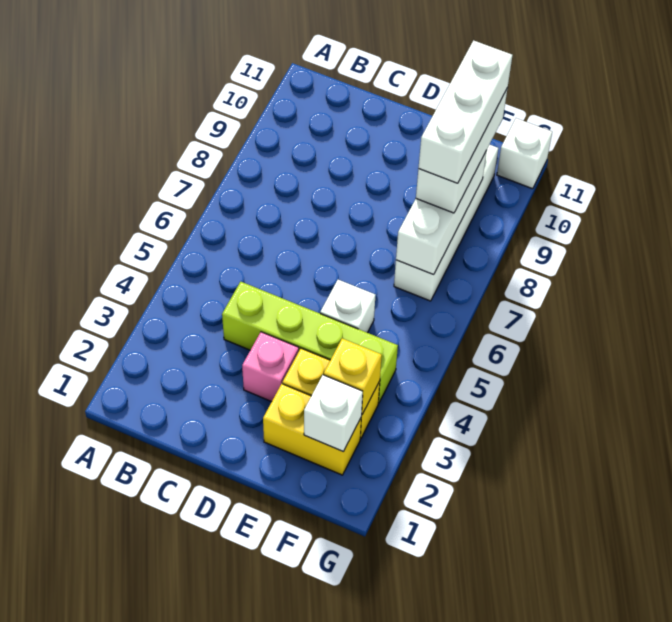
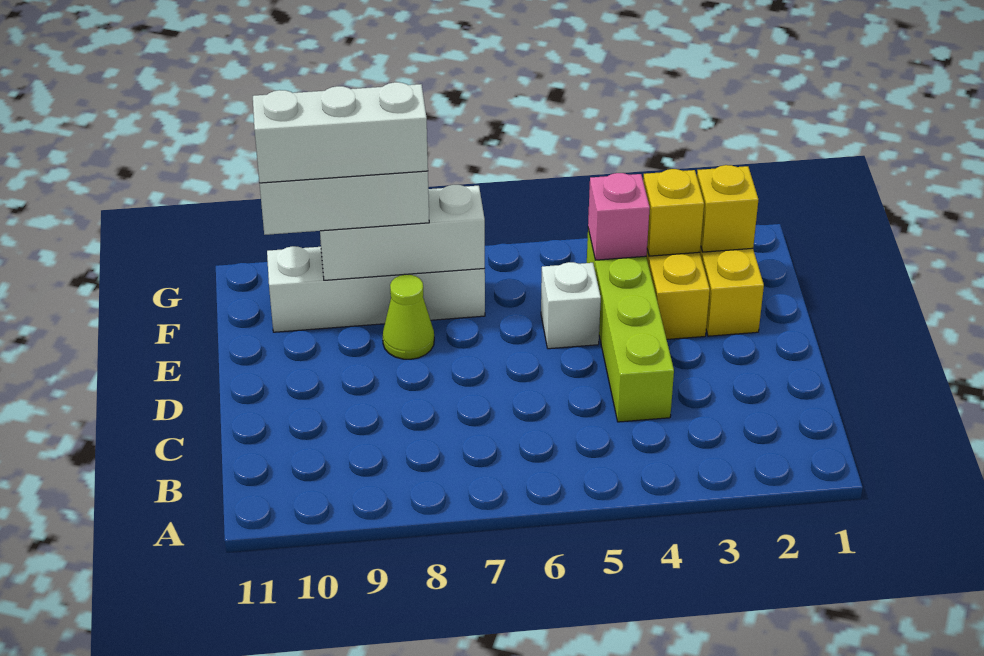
pink brick D3 level 1 -> pink brick F4 level 2
none -> lime cone E8 level 1
white brick F2 level 2 -> yellow brick F2 level 2
white brick G11 level 1 -> none

